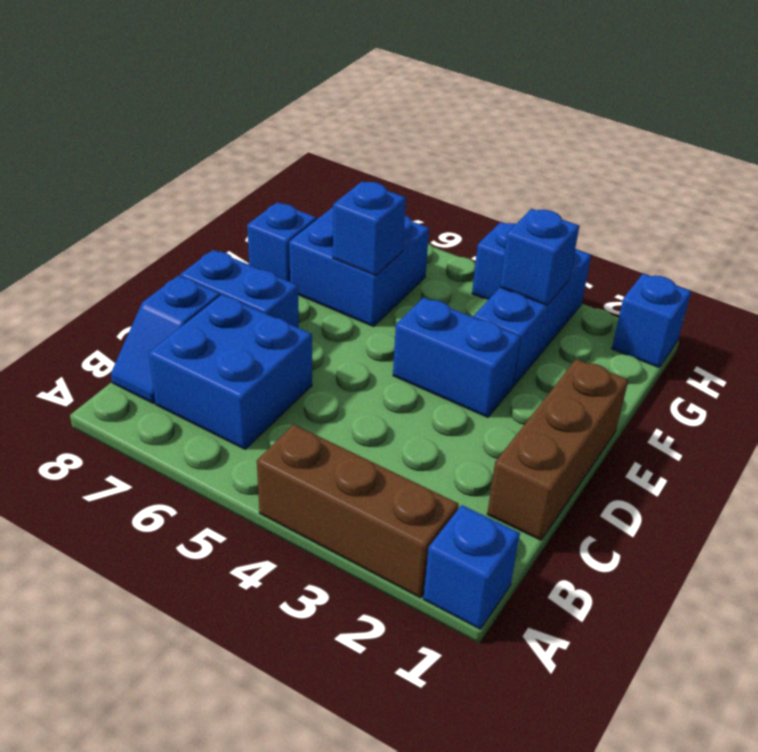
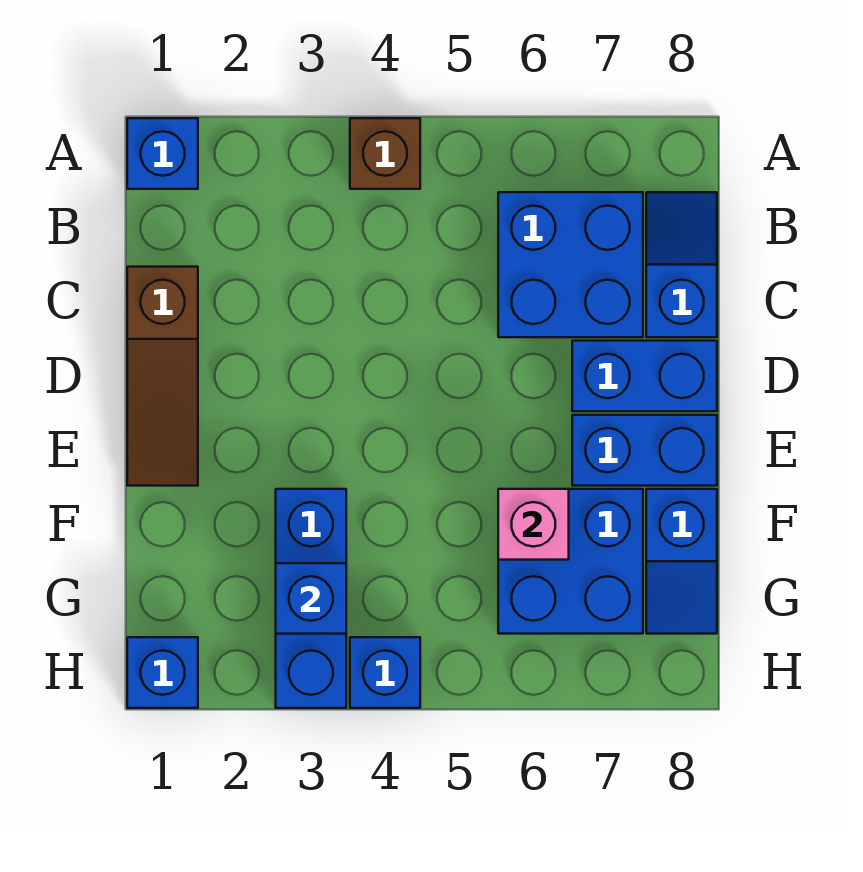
brown brick A2:A4 level 1 -> brown brick A4 level 1
brown brick C1:E1 level 1 -> brown slope C1:E1 level 1 top C
blue brick E3:E4 level 1 -> blue brick E7:E8 level 1
blue brick F6 level 2 -> pink brick F6 level 2

